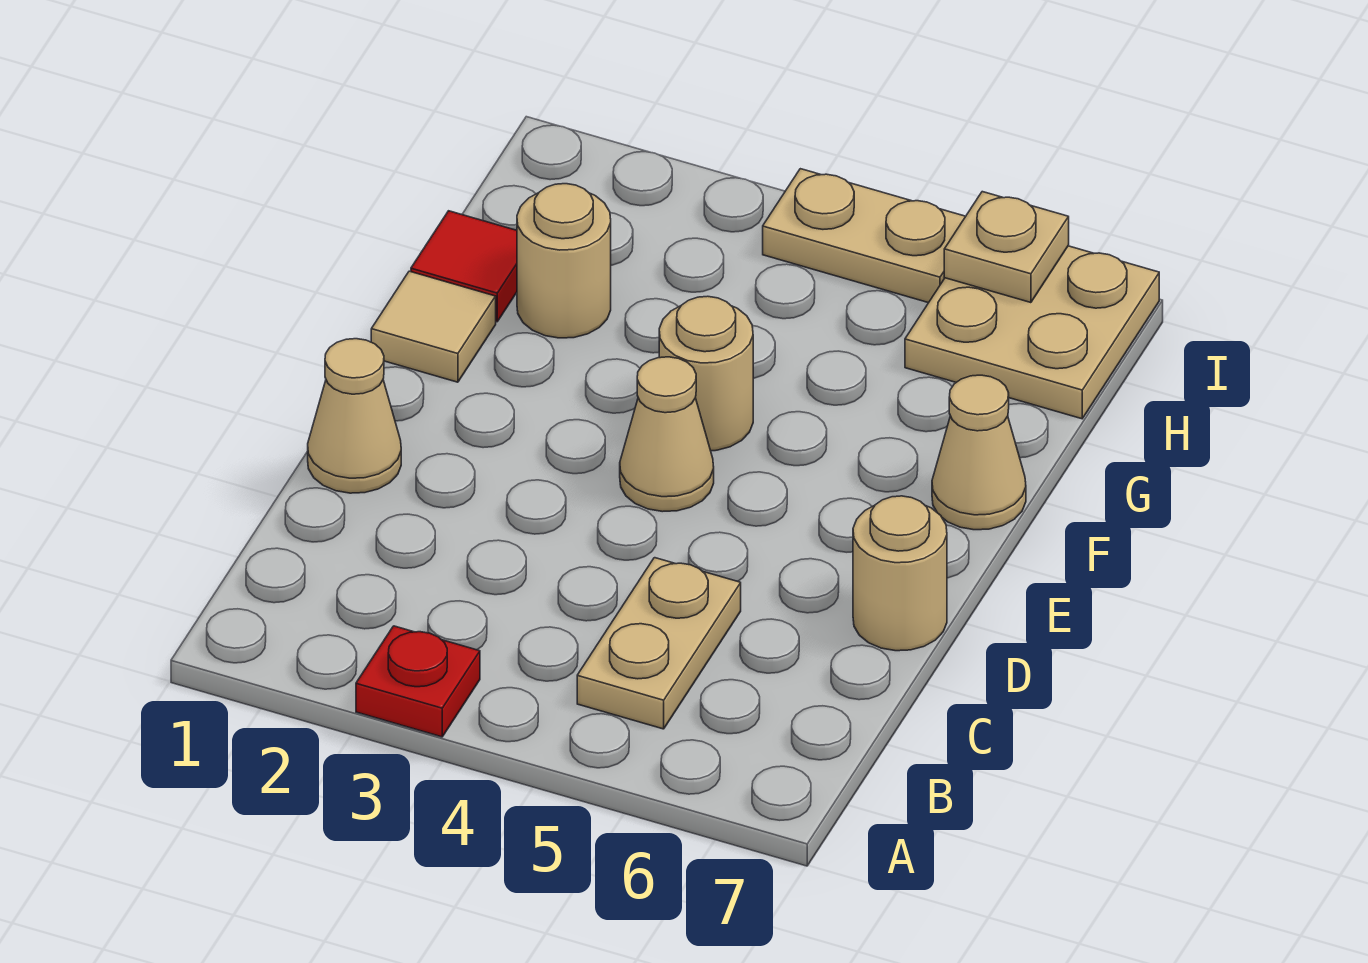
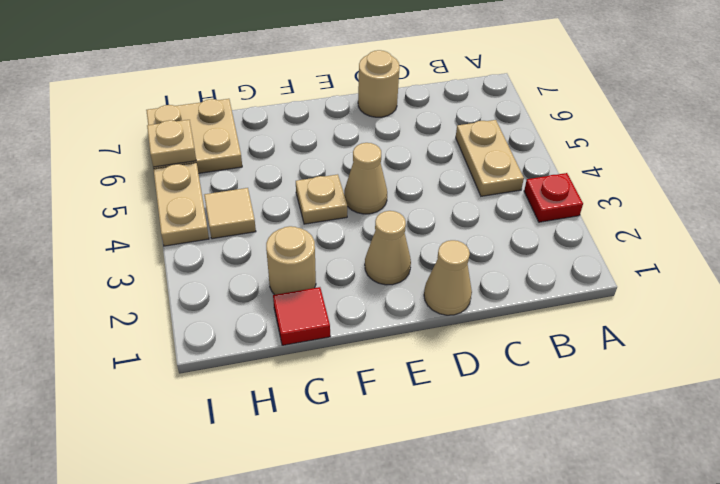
tan plate B5:C5 level 1 -> tan plate B4:B5 level 1
tan tile F1 level 1 -> tan tile H4 level 1
tan round brick F4 level 1 -> tan plate F4 level 1
tan cone F7 level 1 -> tan cone E2 level 1

